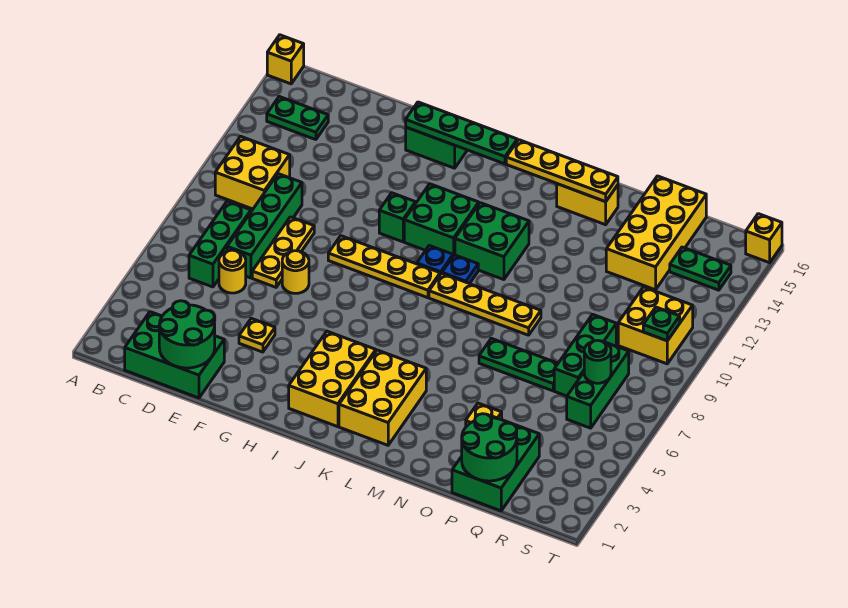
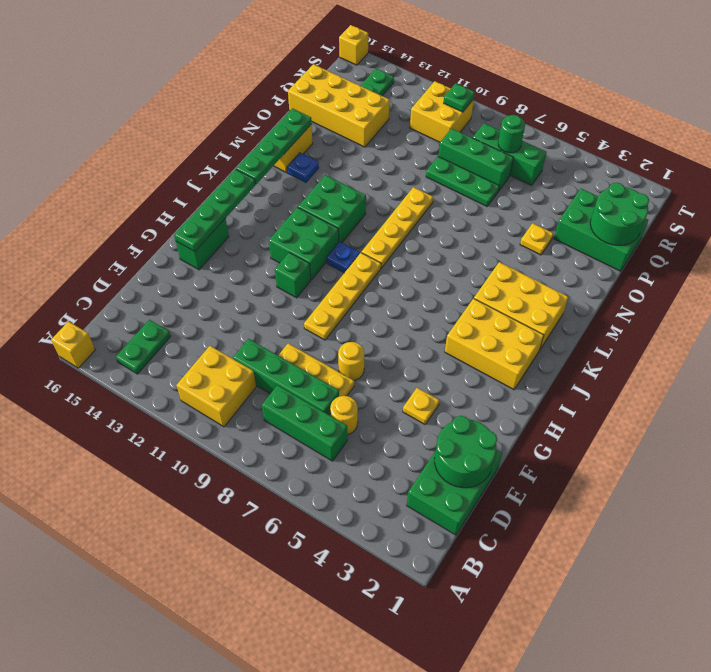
blue plate K10 level 1 -> blue plate M14 level 1
yellow plate K15:N15 level 2 -> green plate K15:N15 level 2
green plate N7:P7 level 1 -> green plate P7:P9 level 1

